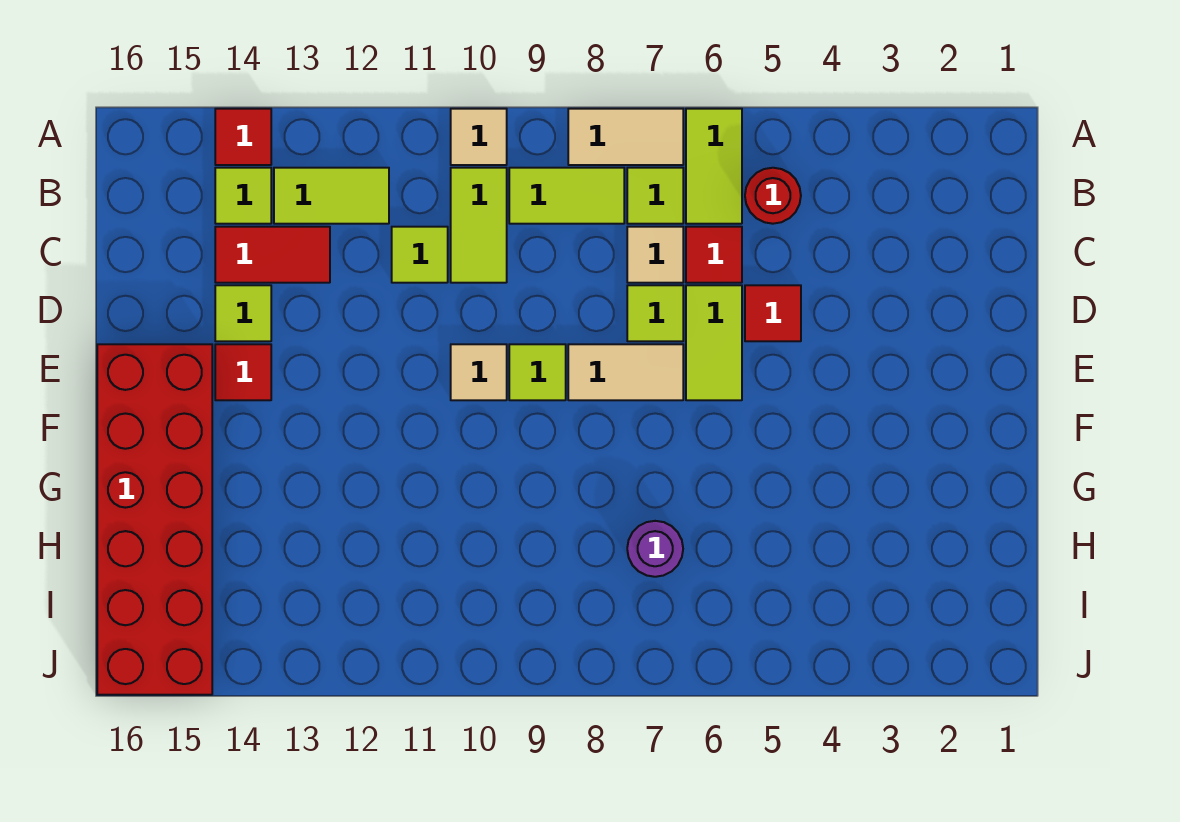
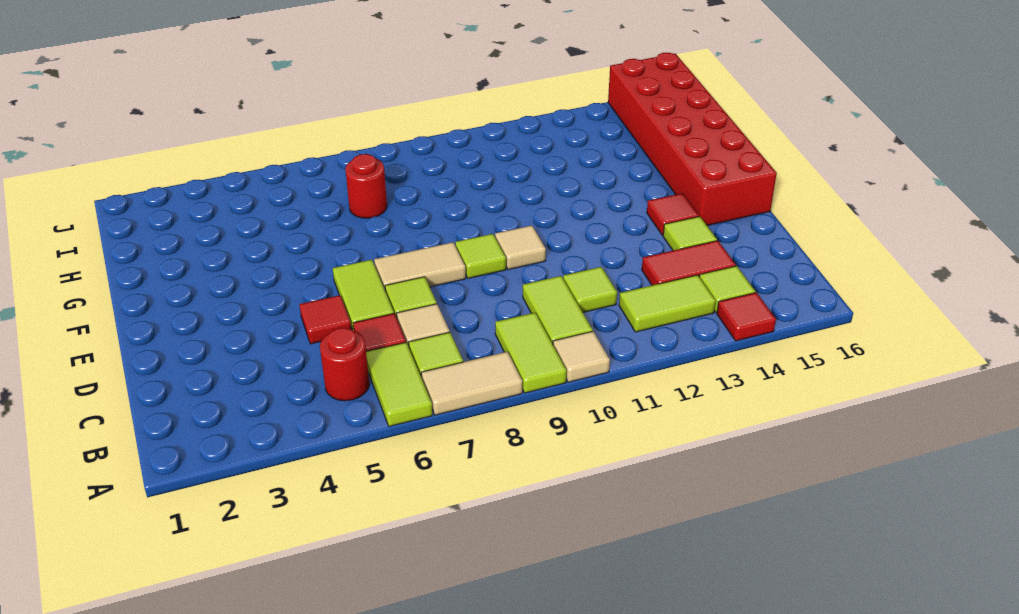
lime tile B8:B9 level 1 -> lime tile A9:B9 level 1
purple round brick H7 level 1 -> red round brick H7 level 1

